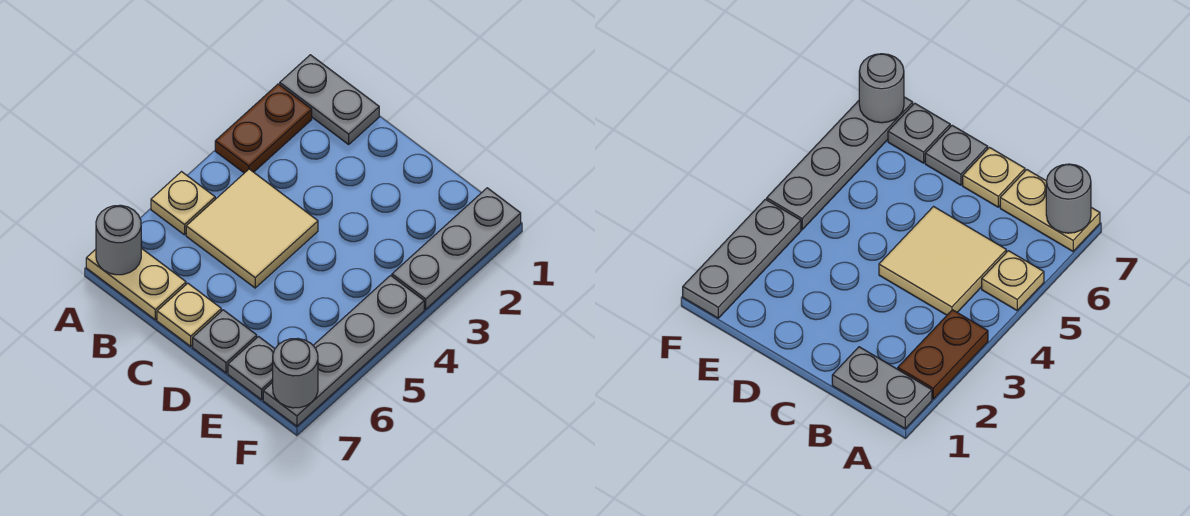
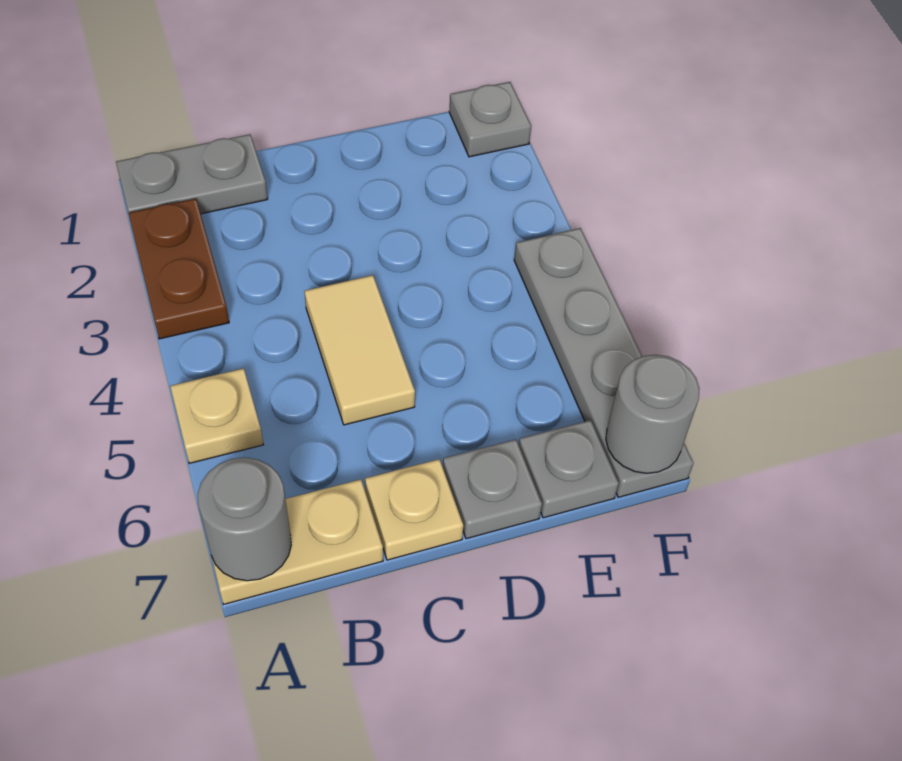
tan tile B4:C5 level 1 -> tan tile C4:C5 level 1
grey plate F1:F3 level 1 -> grey plate F1 level 1

